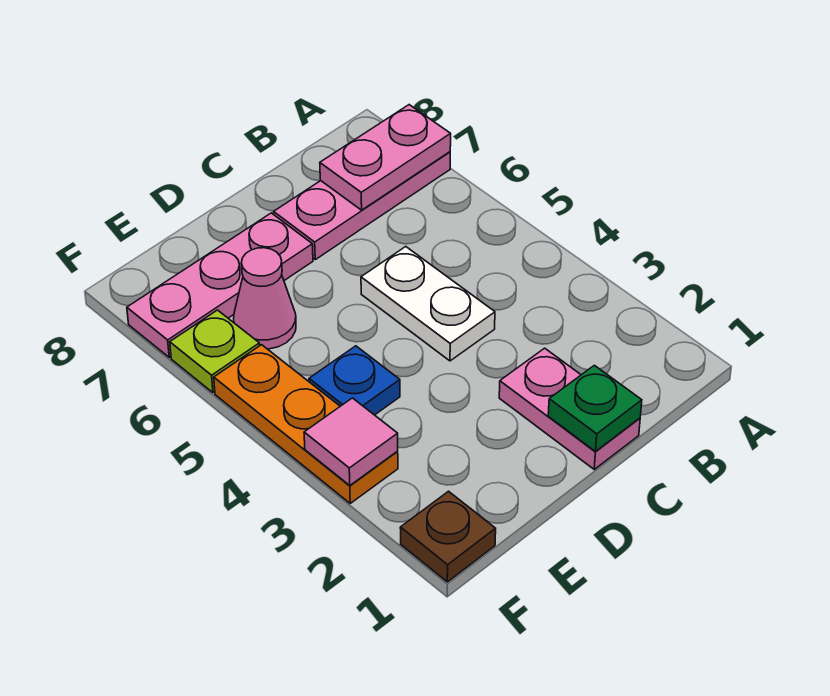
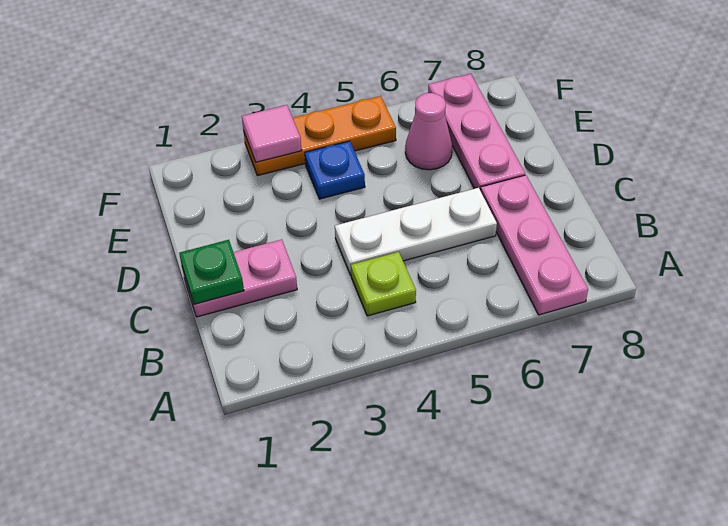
pink plate A7:B7 level 2 -> none
white plate C4:C5 level 1 -> white plate C4:C6 level 1
brown plate F1 level 1 -> none
lime plate F6 level 1 -> lime plate B4 level 1

